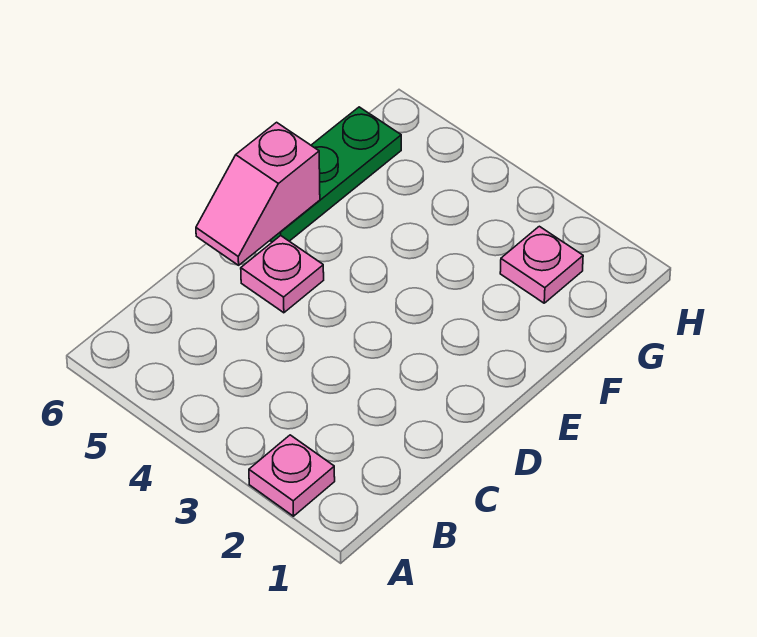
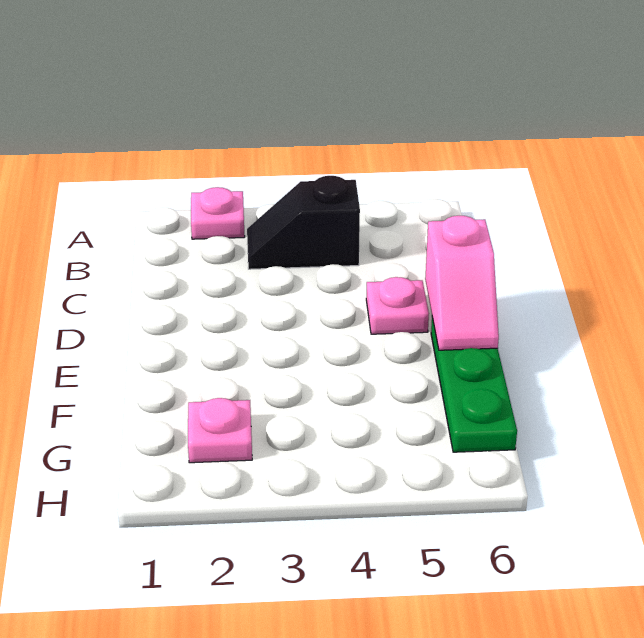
none -> black slope B3:B4 level 1 top 4
pink slope D6:E6 level 2 top E -> pink slope D6:E6 level 2 top D

